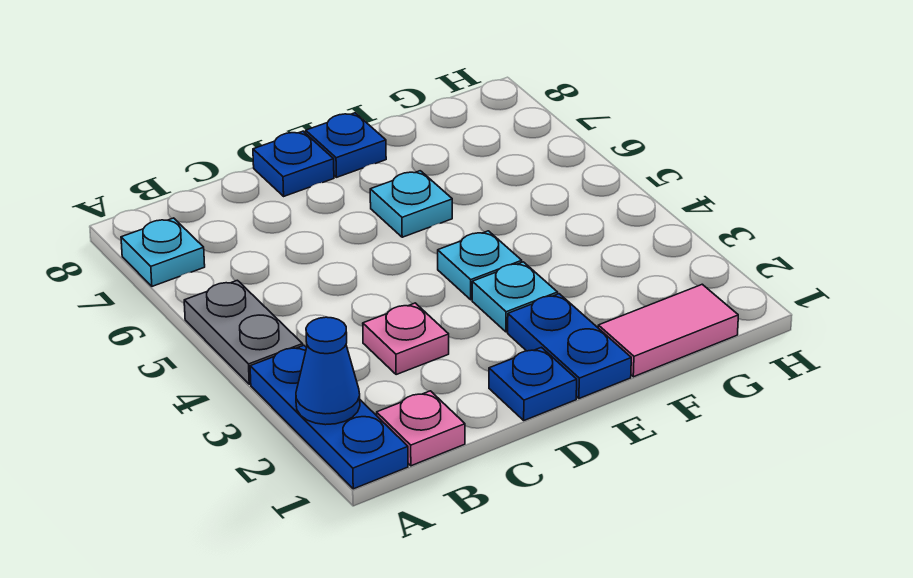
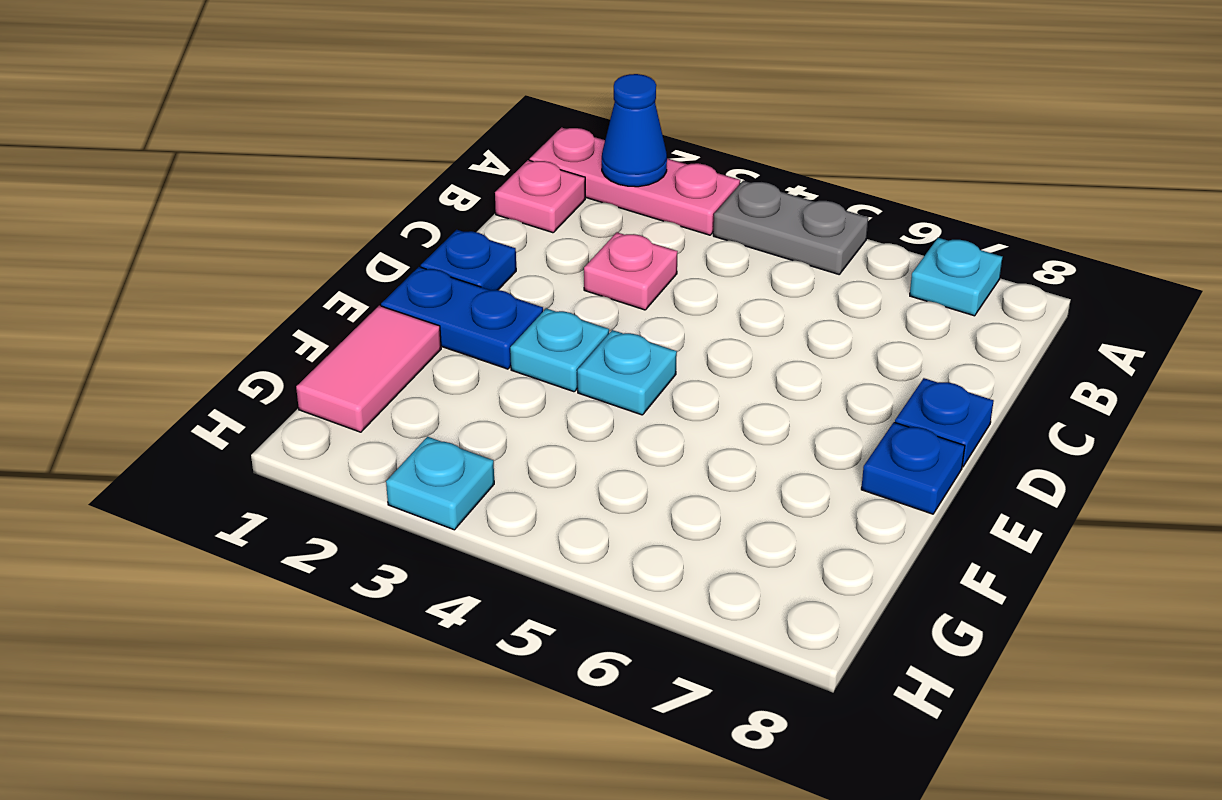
blue plate A1:A3 level 1 -> pink plate A1:A3 level 1
cyan plate E6 level 1 -> cyan plate H3 level 1

